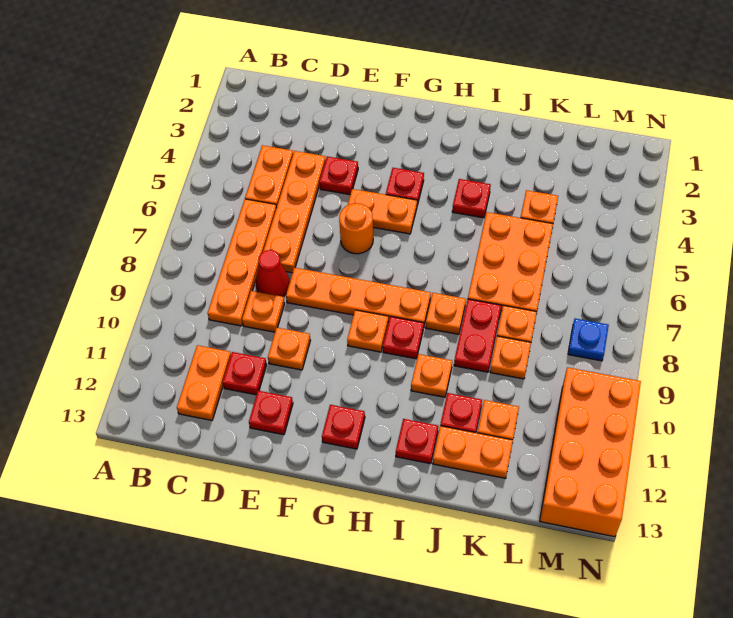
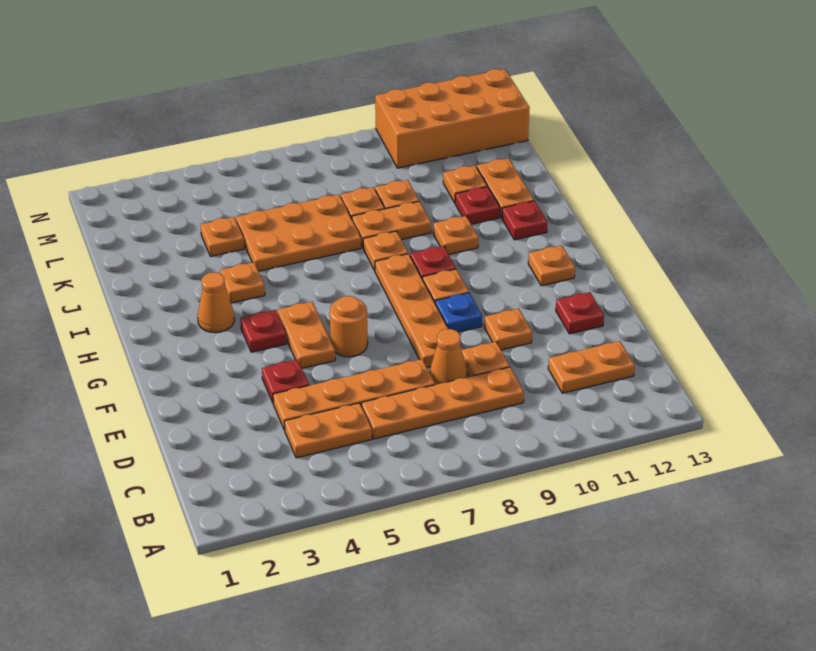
red cone D8 level 1 -> orange cone D8 level 1
red plate D11 level 1 -> none
red plate G12 level 1 -> orange plate G12 level 1
none -> orange cone H3 level 1
red plate I4 level 1 -> orange plate I4 level 1
red plate J8:J9 level 1 -> orange plate J8:J9 level 1
blue plate M8 level 1 -> blue plate F9 level 1

